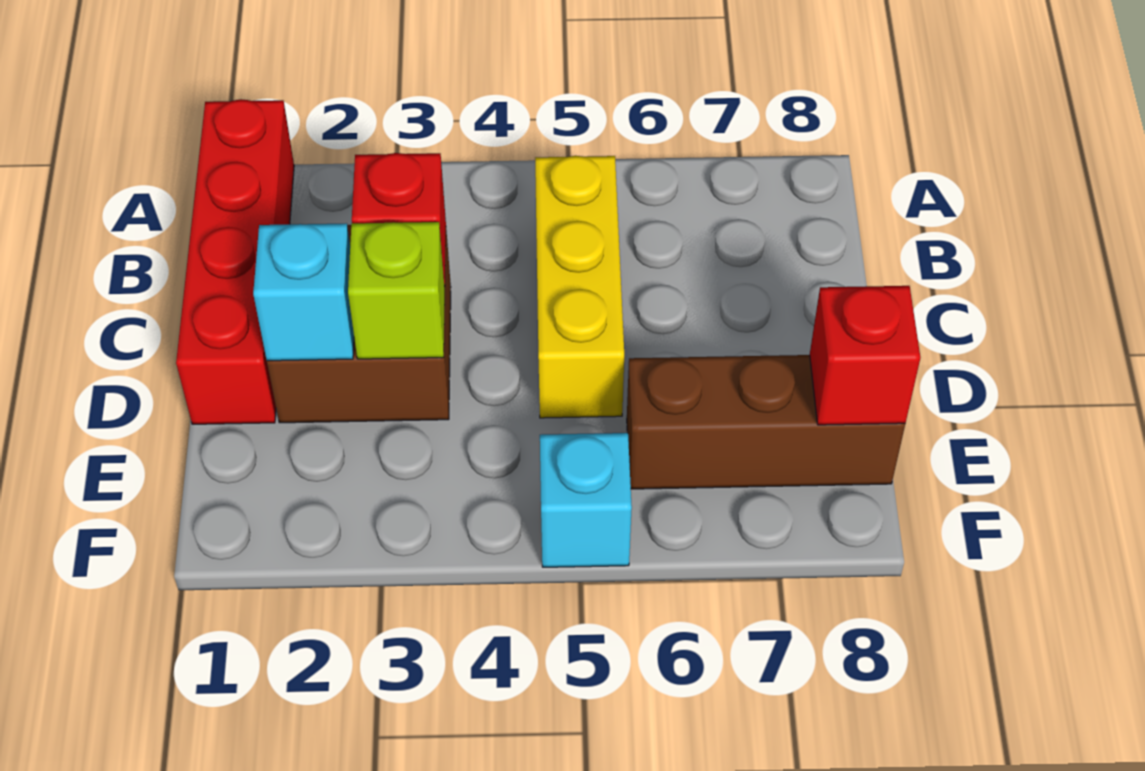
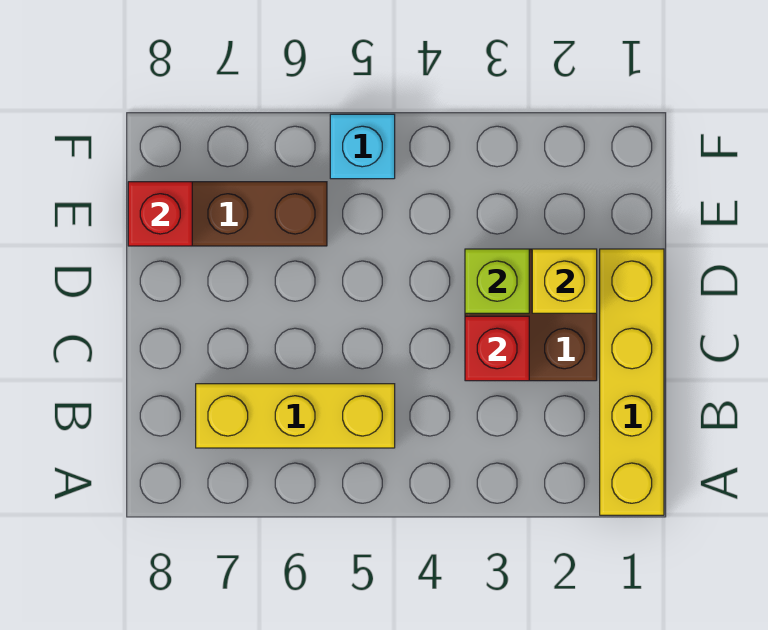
red brick A1:D1 level 1 -> yellow brick A1:D1 level 1
yellow brick B5:D5 level 1 -> yellow brick B5:B7 level 1
cyan brick D2 level 2 -> yellow brick D2 level 2

